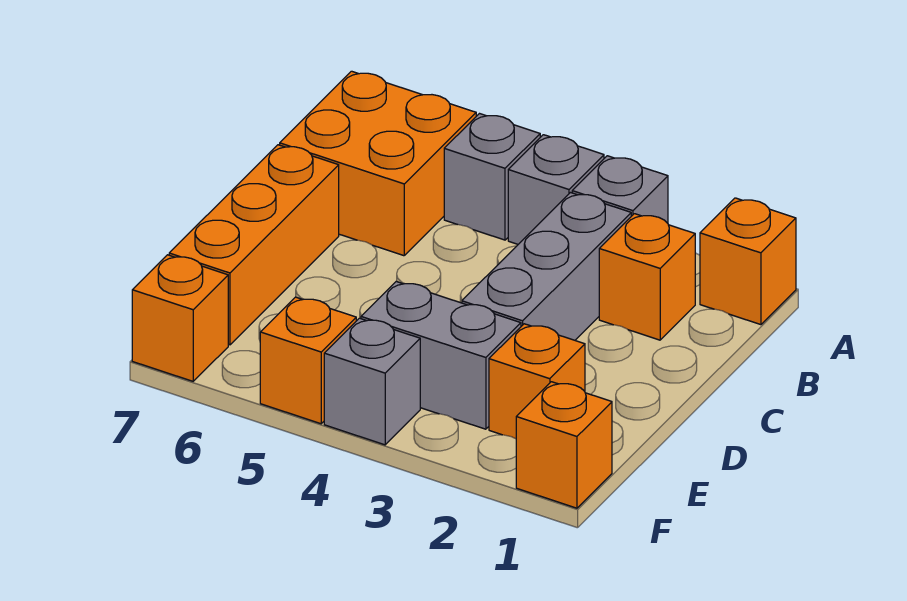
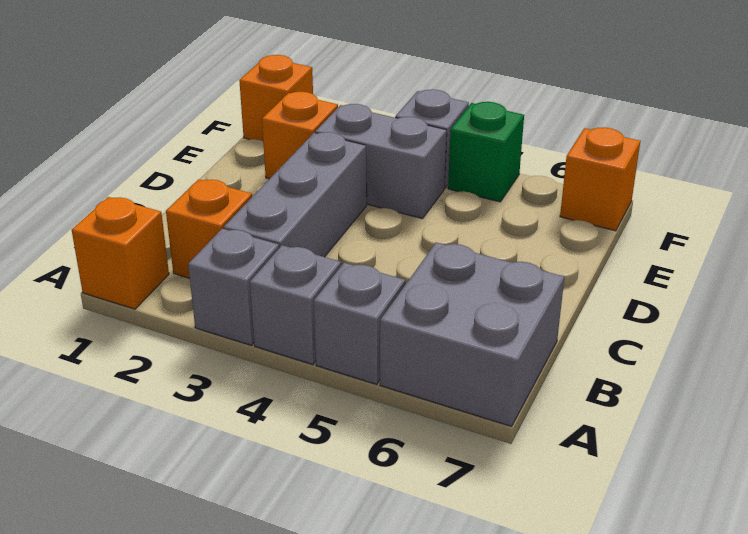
orange brick A6:B7 level 1 -> grey brick A6:B7 level 1
orange brick C7:E7 level 1 -> none
orange brick F5 level 1 -> green brick F5 level 1

